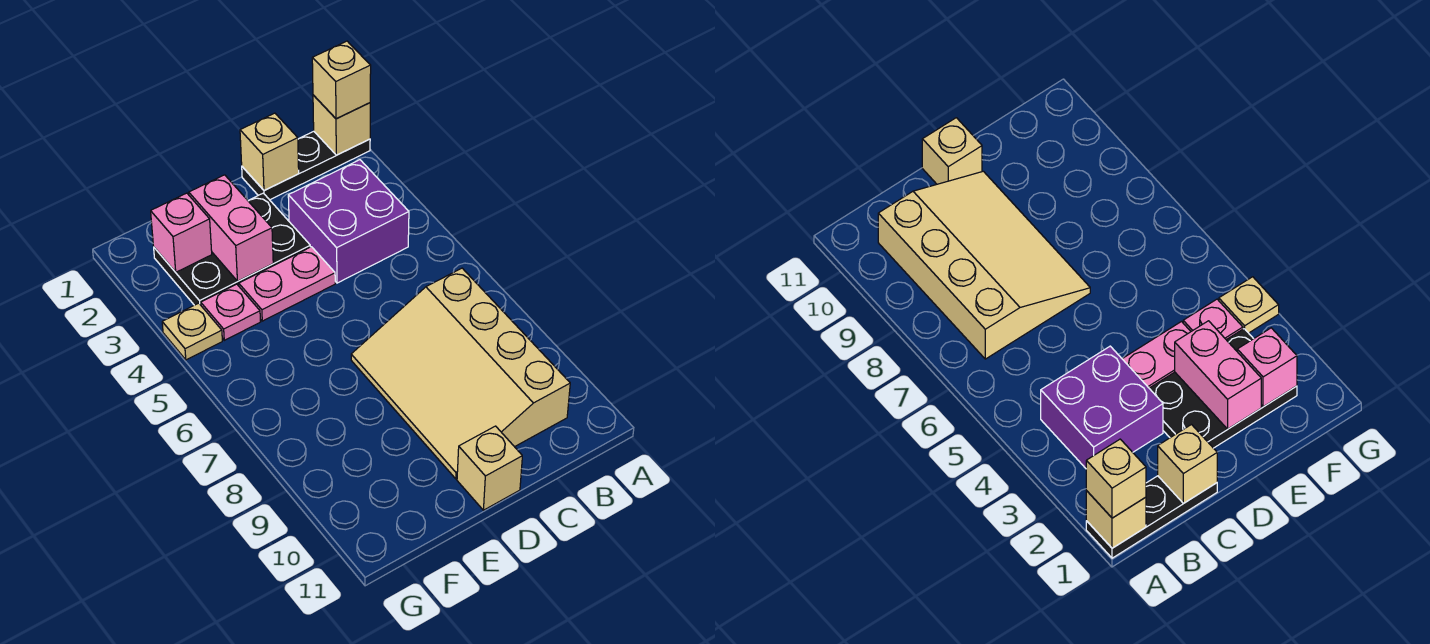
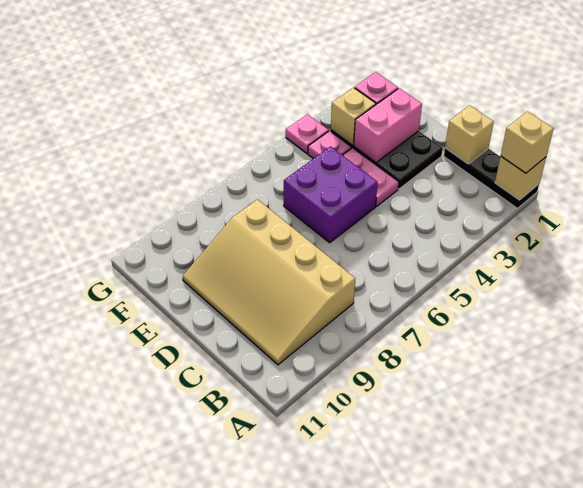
purple brick B3:C4 level 1 -> purple brick D5:E6 level 1
tan slope B7:D10 level 1 top B -> tan slope B8:E10 level 1 top 8
tan brick D11 level 1 -> tan brick F3 level 2
tan plate G4 level 1 -> pink plate G4 level 1

